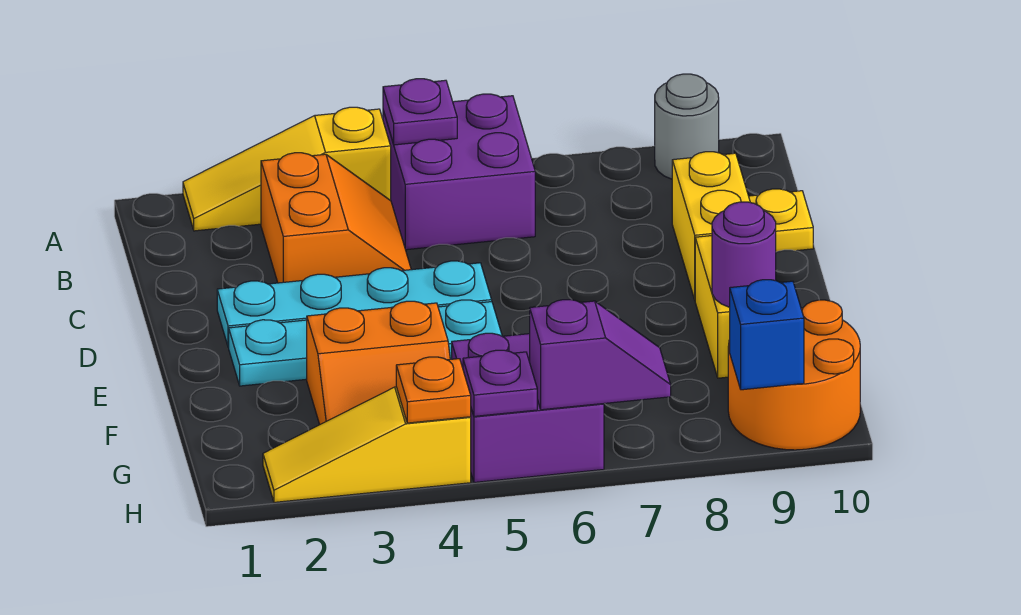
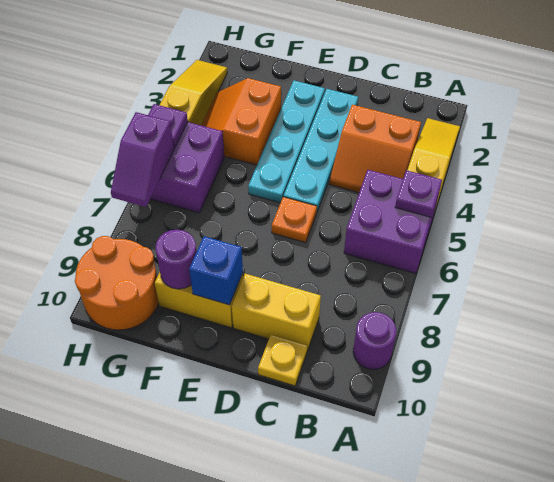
grey round brick A9 level 1 -> purple round brick A9 level 1
orange plate H4 level 2 -> orange plate D6 level 1
blue brick H9 level 2 -> blue brick E9 level 2

